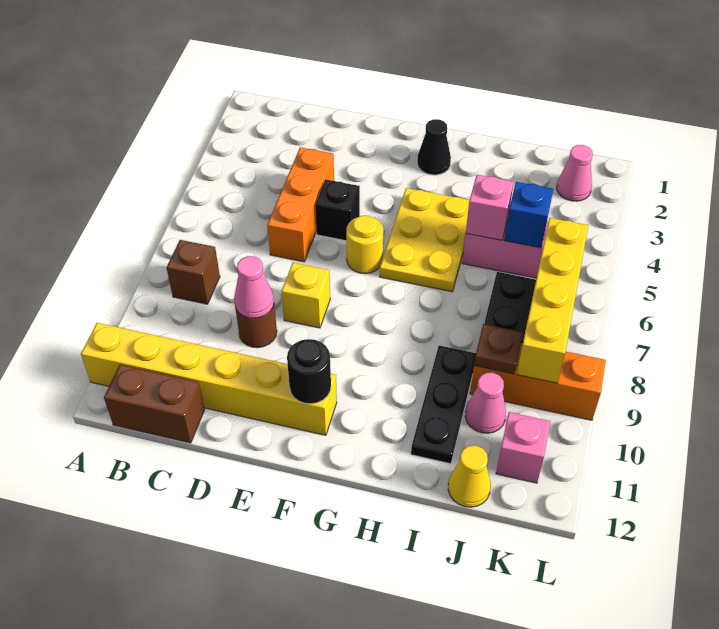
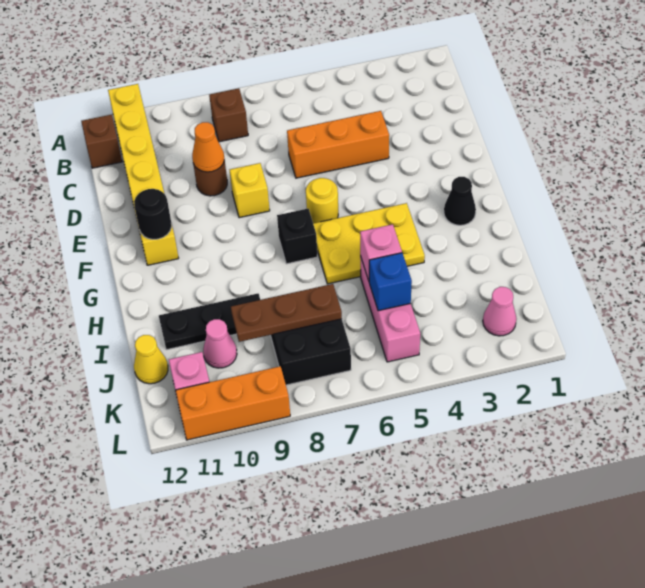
brown brick B12:C12 level 1 -> brown brick B12 level 1
pink cone D9 level 2 -> orange cone D9 level 2
black brick E5 level 1 -> black brick G7 level 1
orange brick J9:L9 level 1 -> orange brick L9:L11 level 1
brown plate J9 level 2 -> brown plate J7:J9 level 2
yellow brick K6:K9 level 2 -> none

